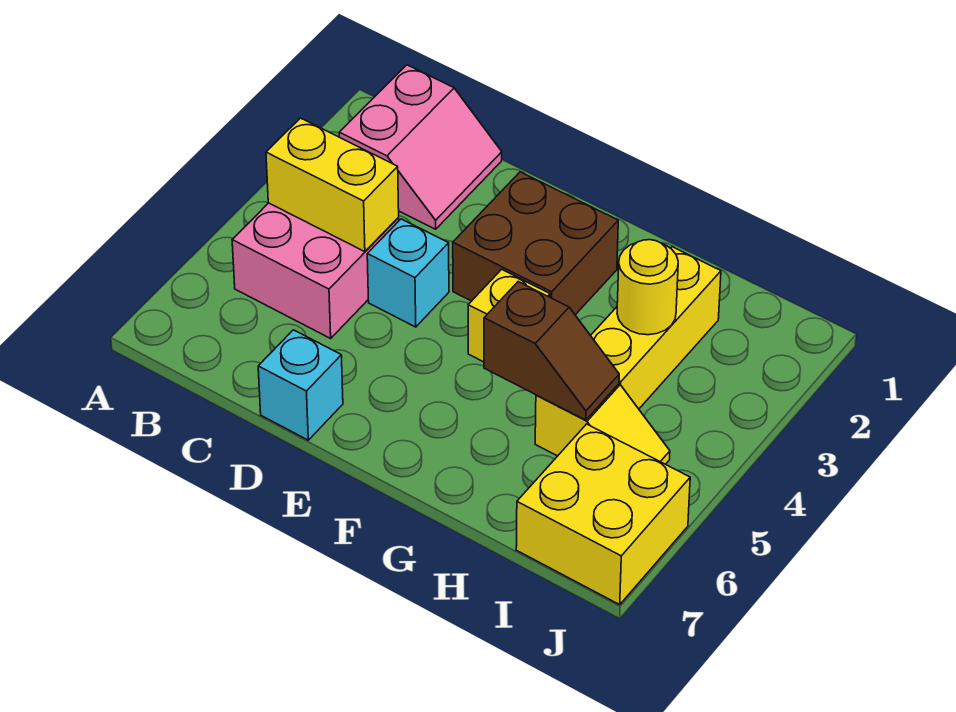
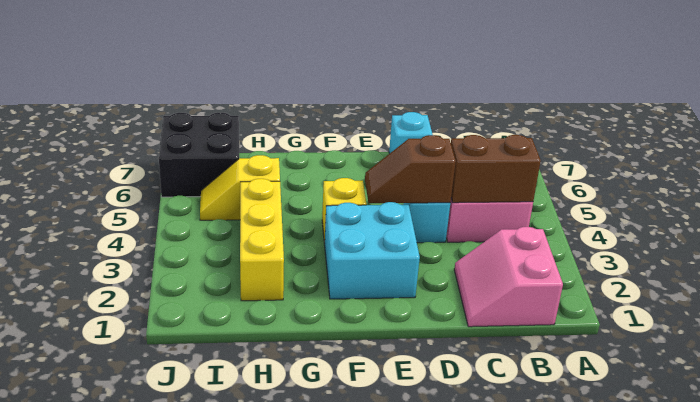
yellow brick B4:C4 level 2 -> brown brick B4:C4 level 2
brown brick E2:F3 level 1 -> cyan brick E2:F3 level 1
brown slope G5:H5 level 2 top G -> brown slope D4:E4 level 2 top D
yellow round brick H3 level 2 -> none
yellow brick I6:J7 level 1 -> black brick I6:J7 level 1

